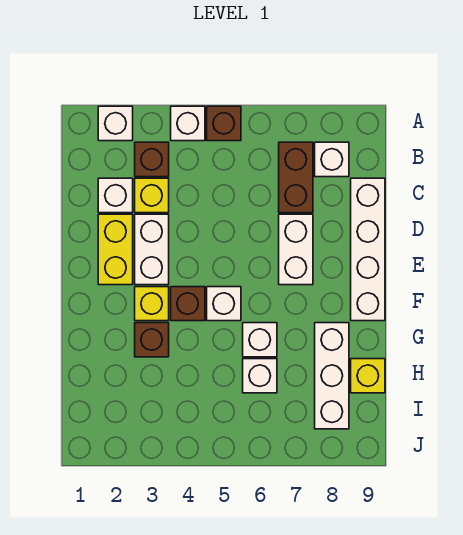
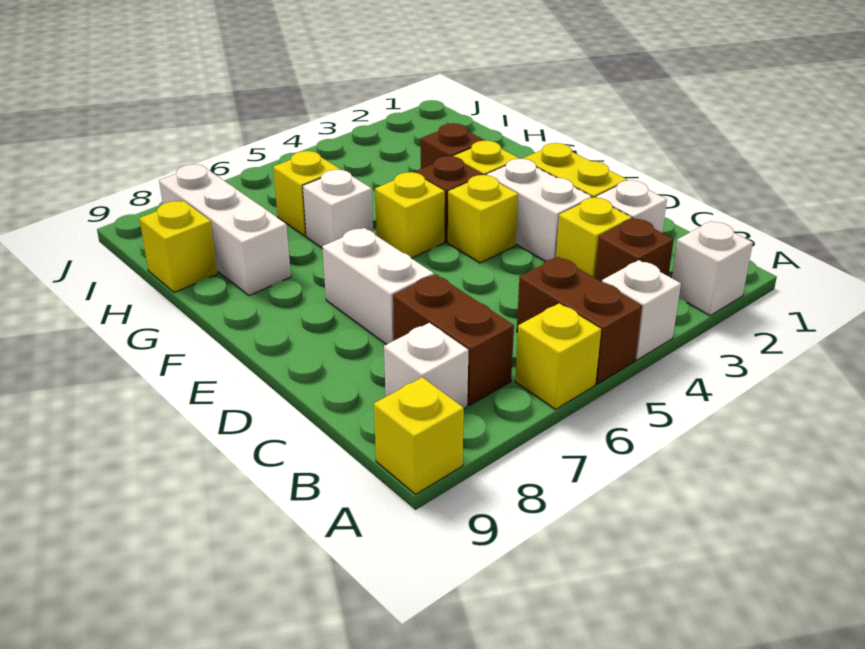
brown brick A5 level 1 -> brown brick A5:B5 level 1
none -> yellow brick A6 level 1
none -> yellow brick A9 level 1
white brick C9:F9 level 1 -> none
none -> yellow brick E4 level 1
white brick F5 level 1 -> yellow brick F5 level 1
white brick H6 level 1 -> yellow brick H6 level 1

